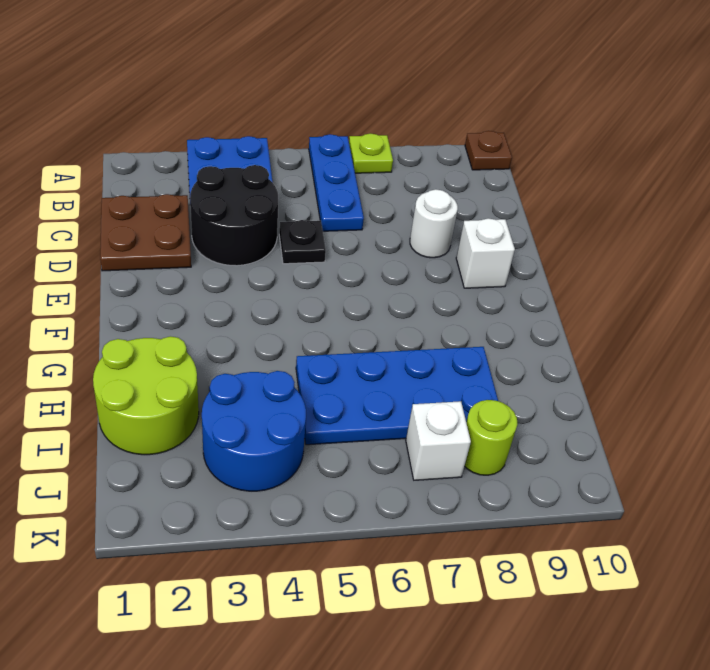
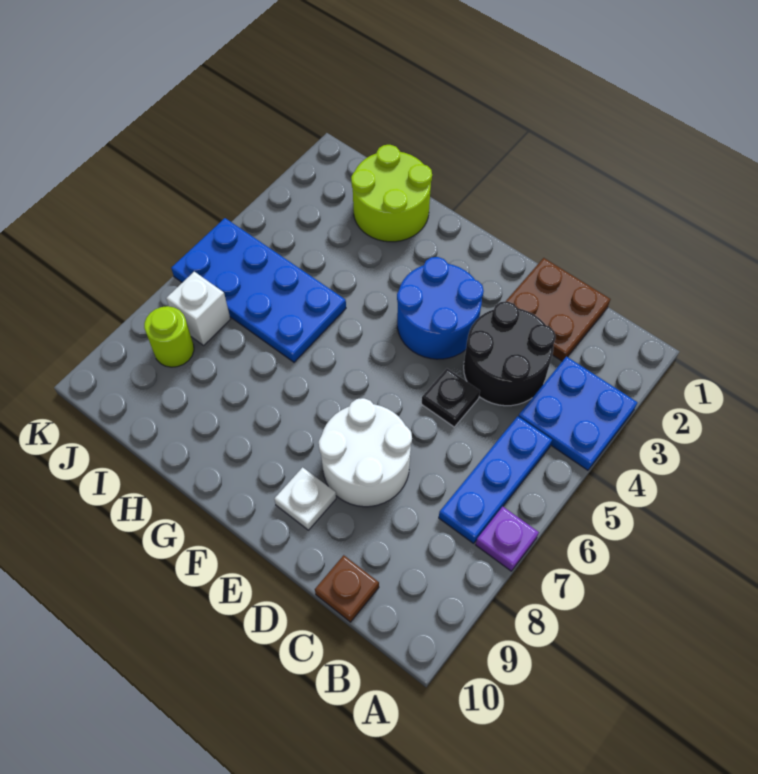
blue plate A6:C6 level 1 -> blue plate B5:B7 level 1
lime plate A7 level 1 -> purple plate A7 level 1
brown plate A10 level 1 -> brown plate C10 level 1
white round brick D8 level 1 -> white round brick D7:E8 level 1
white brick E9 level 1 -> white plate E9 level 1
blue plate H5:I8 level 1 -> blue plate H5:K6 level 1
blue round brick I3:J4 level 1 -> blue round brick E3:F4 level 1

